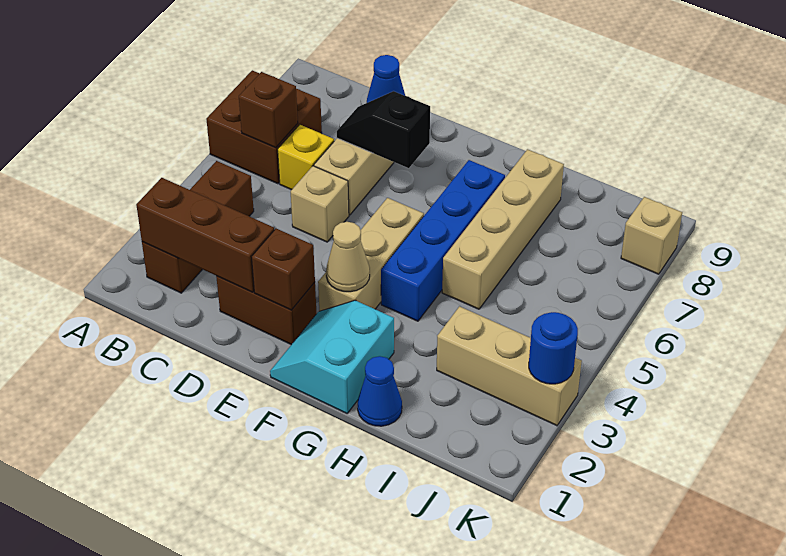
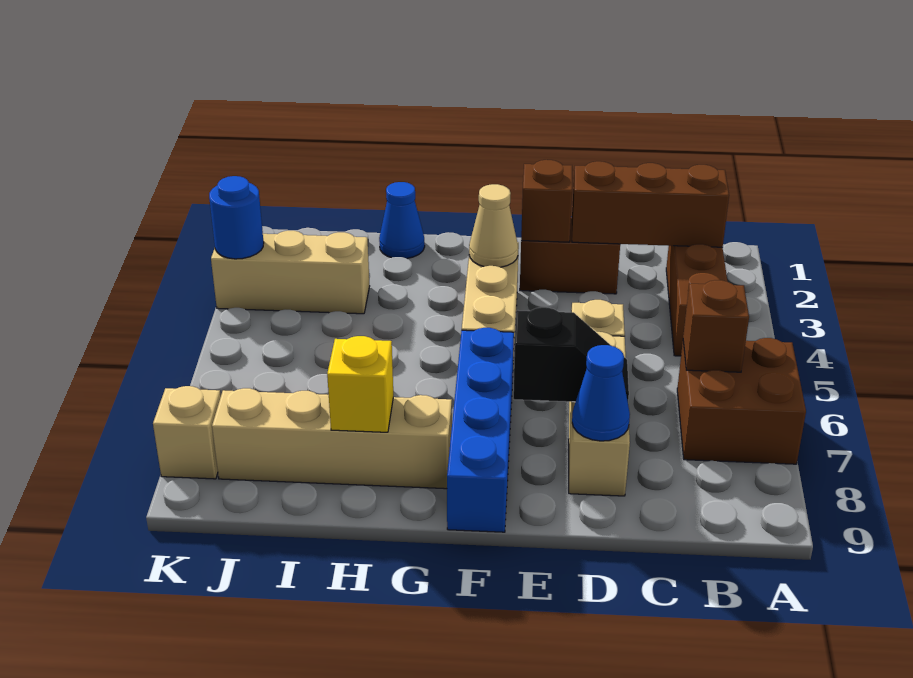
yellow brick C6 level 1 -> yellow brick H8 level 2
cyan slope F1:G2 level 1 top G -> none
blue brick G4:G7 level 1 -> blue brick F6:F9 level 1
tan brick H5:H8 level 1 -> tan brick G8:J8 level 1

